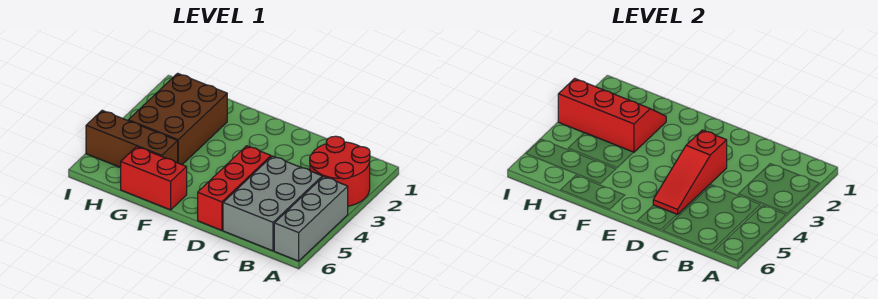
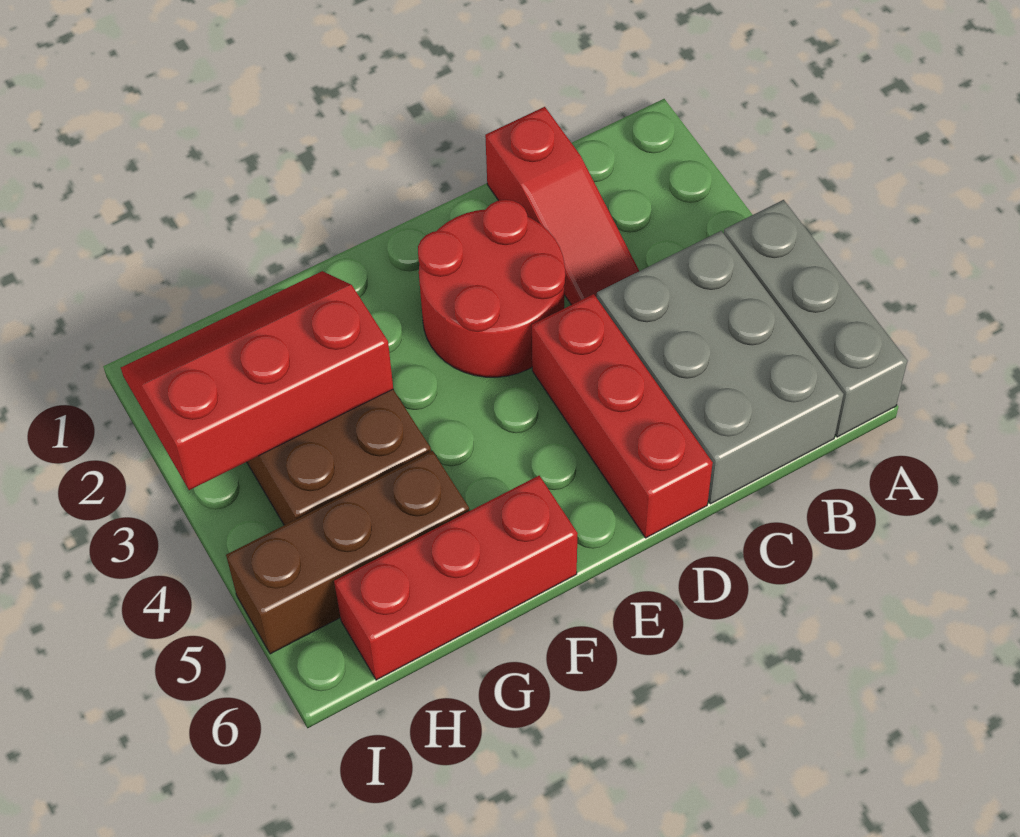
red round brick A2:B3 level 1 -> red round brick D2:E3 level 1
red slope D3:D5 level 2 top 3 -> red slope C1:C3 level 1 top 1
red brick F6:G6 level 1 -> red brick F6:H6 level 1

